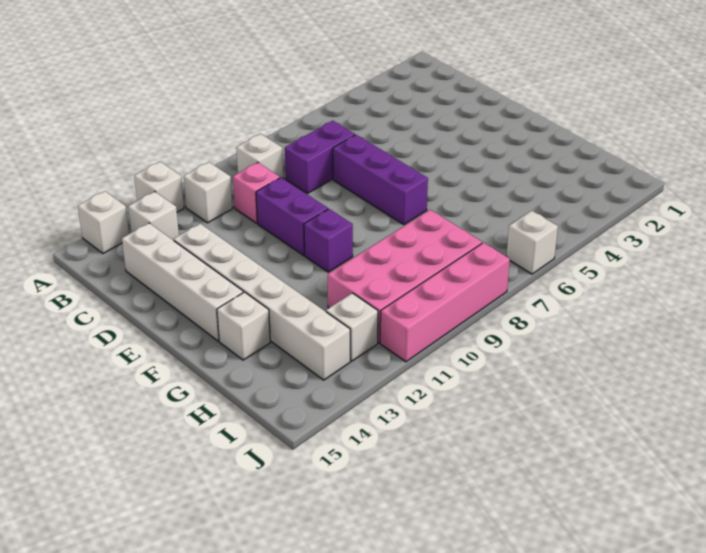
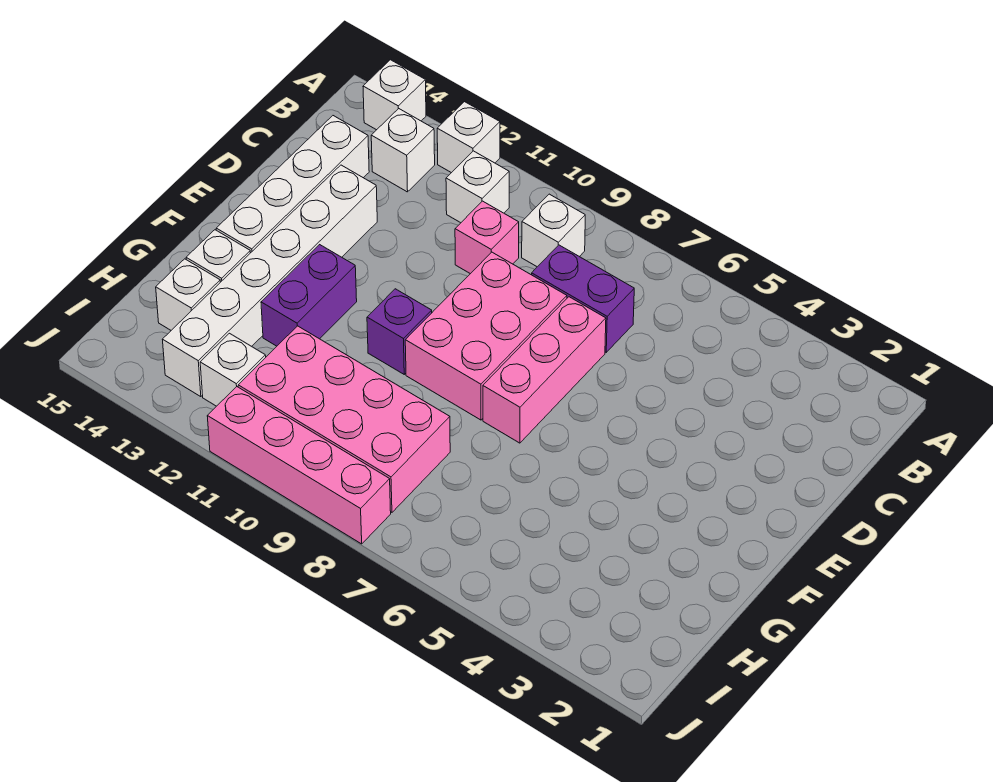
purple brick D7:F7 level 1 -> pink brick D7:F7 level 1
none -> pink brick D8:F9 level 1
purple brick D10:E10 level 1 -> purple brick F12:G12 level 1
white brick J6 level 1 -> white brick H14 level 1

